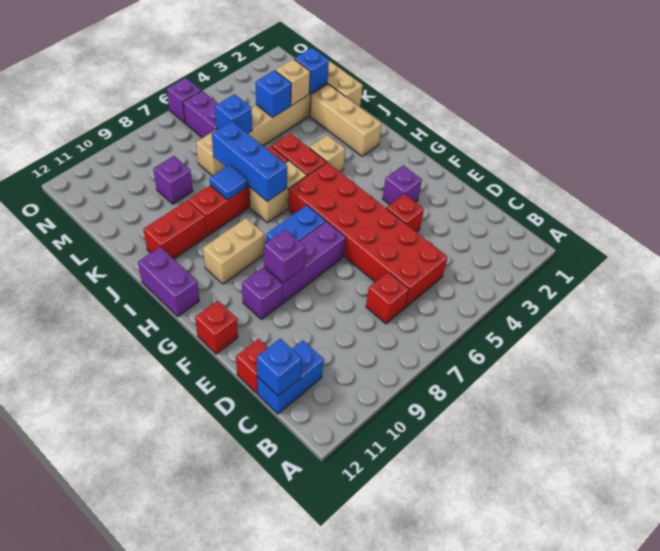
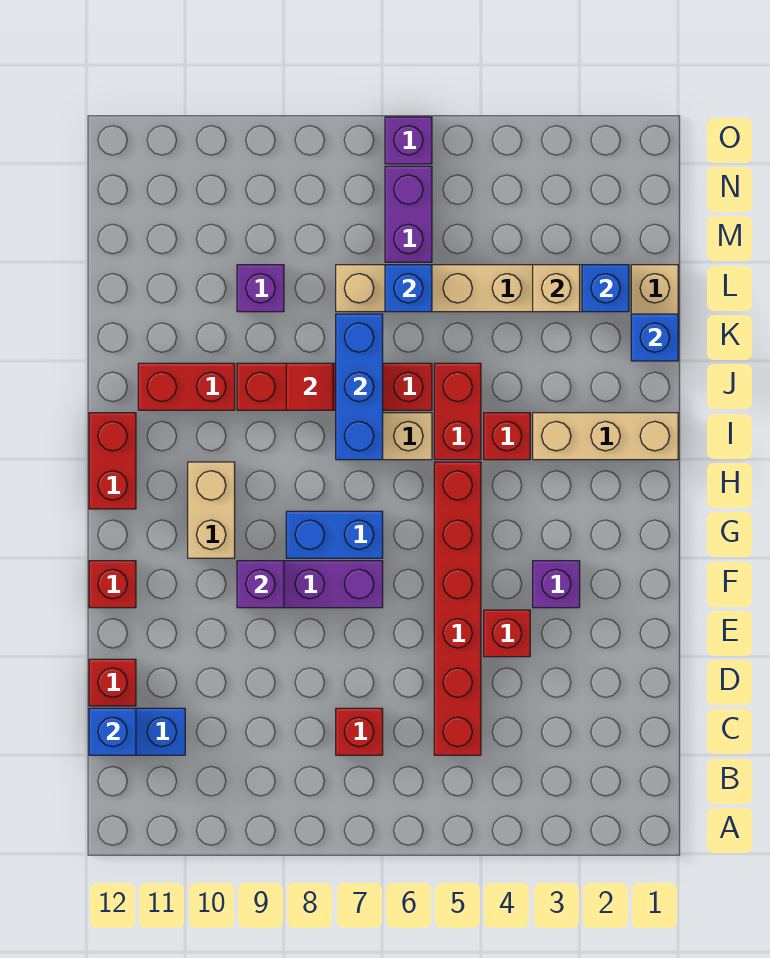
red brick C5:H6 level 1 -> red brick C5:H5 level 1
purple brick F10 level 1 -> none
tan brick H9:H10 level 1 -> tan brick G10:H10 level 1
purple brick H12:I12 level 1 -> red brick H12:I12 level 1
tan brick I2:K2 level 1 -> tan brick I1:I3 level 1
tan brick I4 level 1 -> red brick I4 level 1
blue tile J8 level 2 -> red tile J8 level 2
blue brick L4 level 2 -> blue brick K1 level 2

